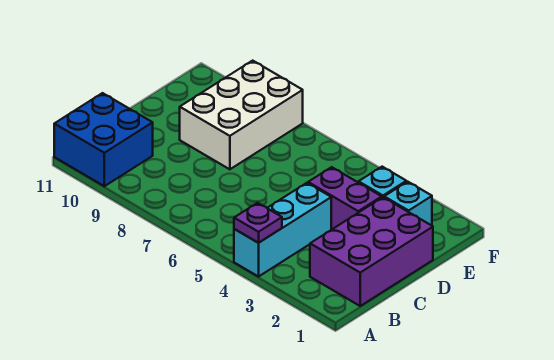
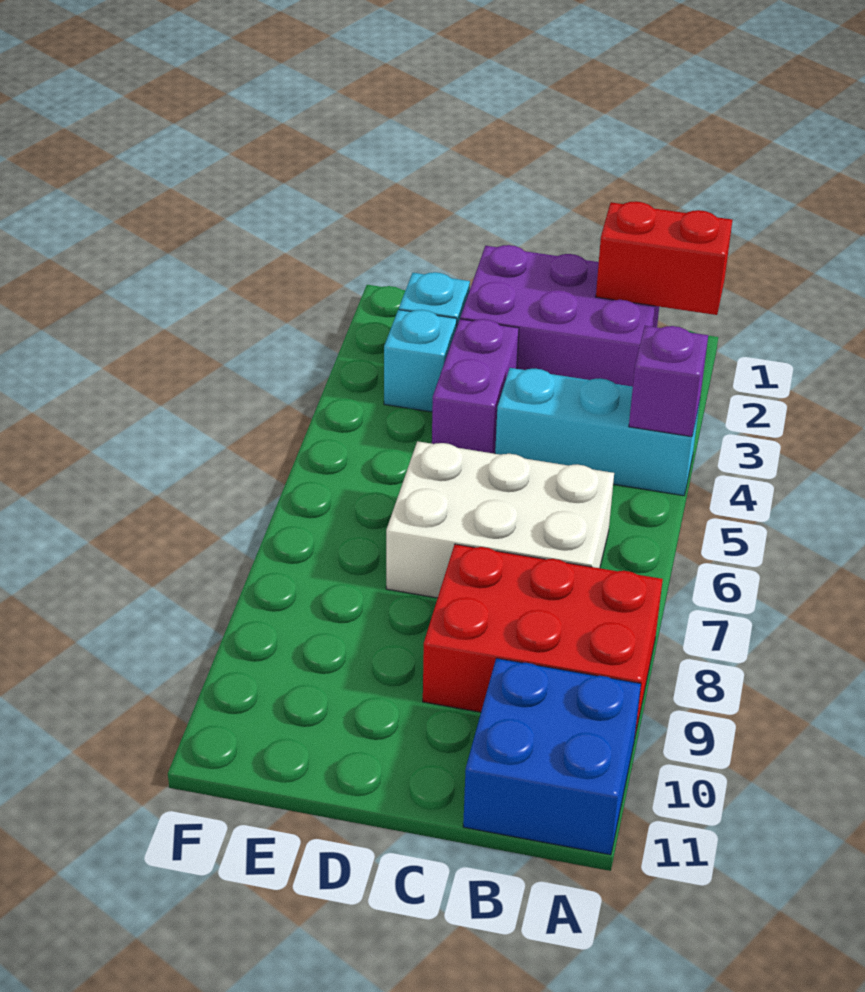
none -> red brick A1:B1 level 2
purple plate A4 level 2 -> purple brick A4 level 2
none -> red brick A8:C9 level 1
white brick D8:F9 level 1 -> white brick B6:D7 level 1

